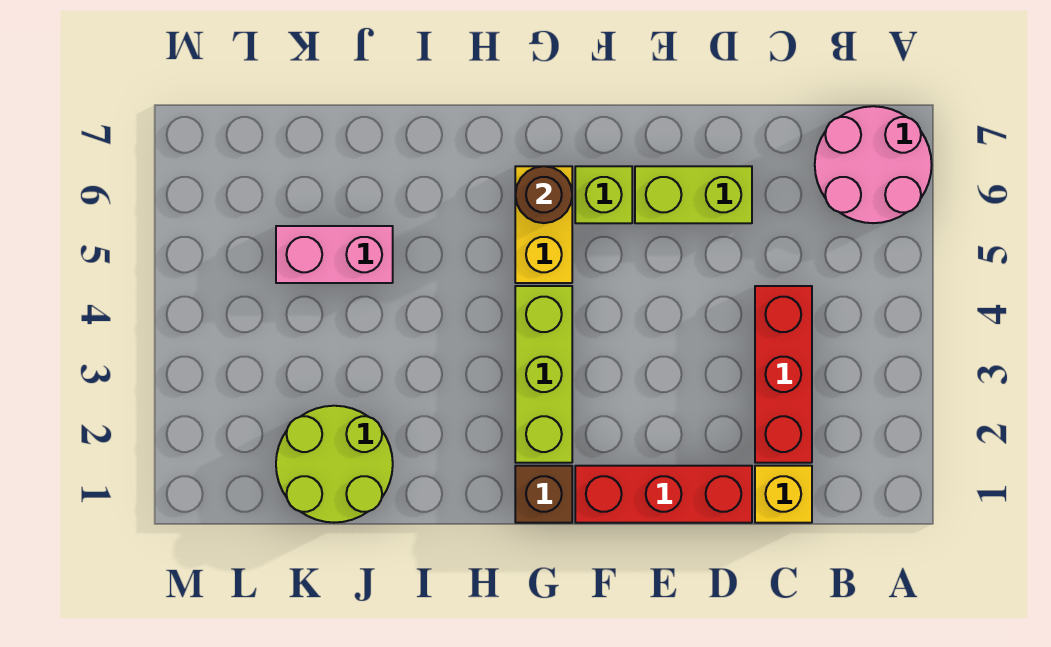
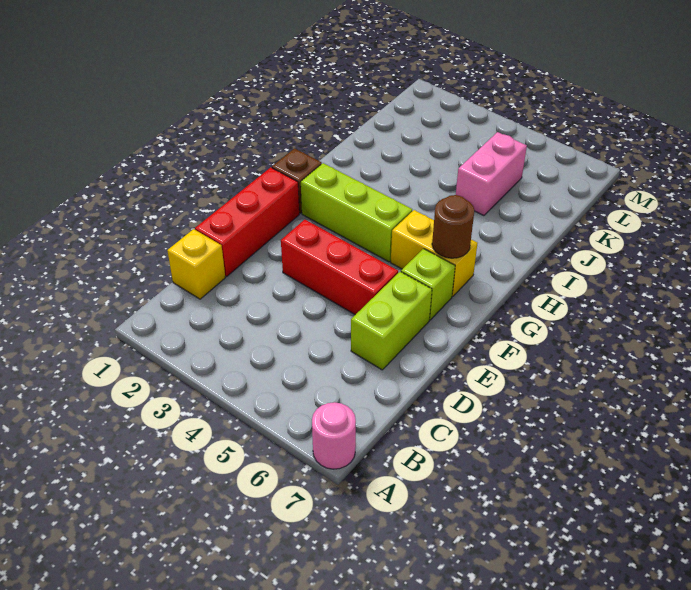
pink round brick A6:B7 level 1 -> pink round brick A7 level 1
red brick C2:C4 level 1 -> red brick E3:E5 level 1
lime round brick J1:K2 level 1 -> none

